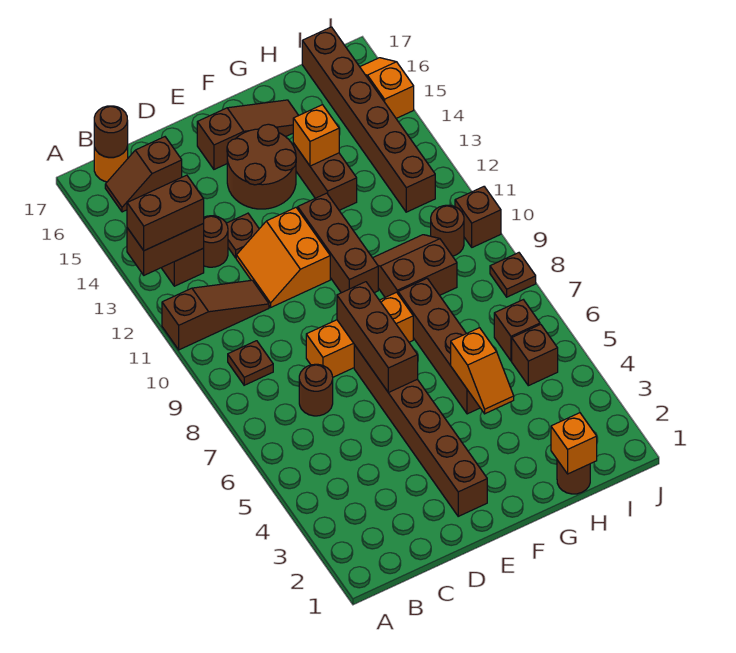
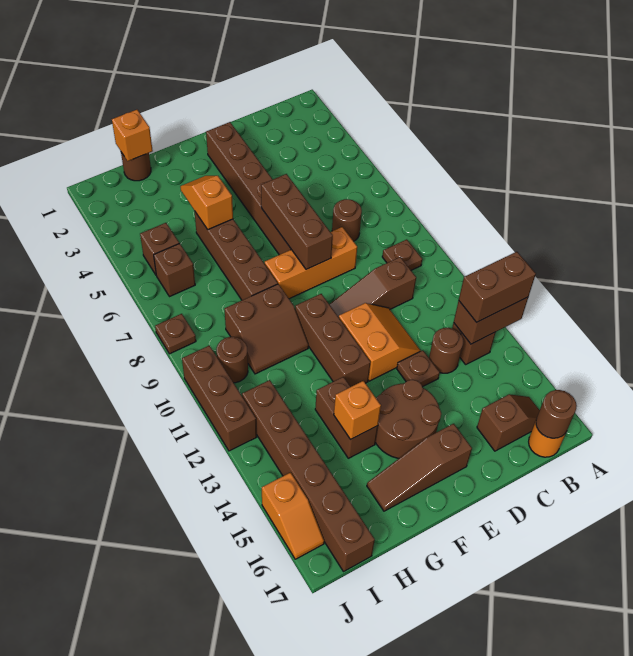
brown slope A11:C11 level 1 top A -> brown slope C10:E10 level 1 top C
brown brick J10 level 1 -> brown brick J10:J12 level 1

